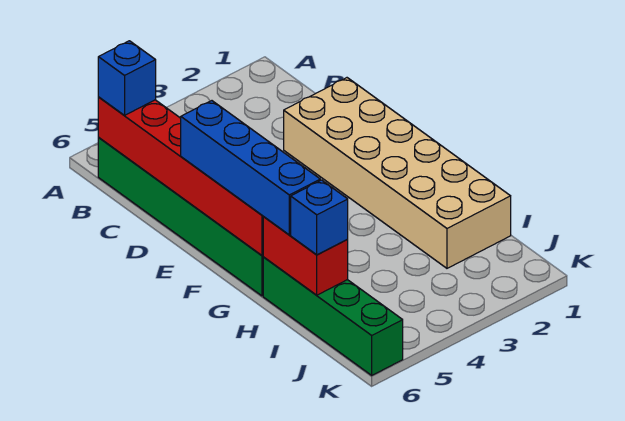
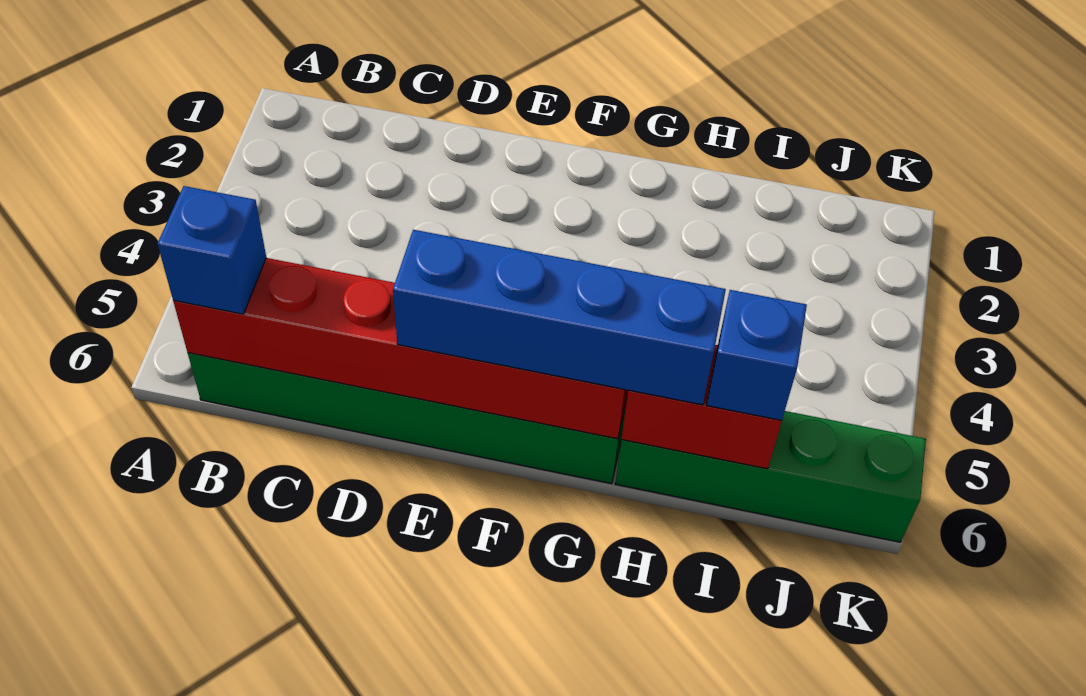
tan brick D1:I2 level 1 -> none

